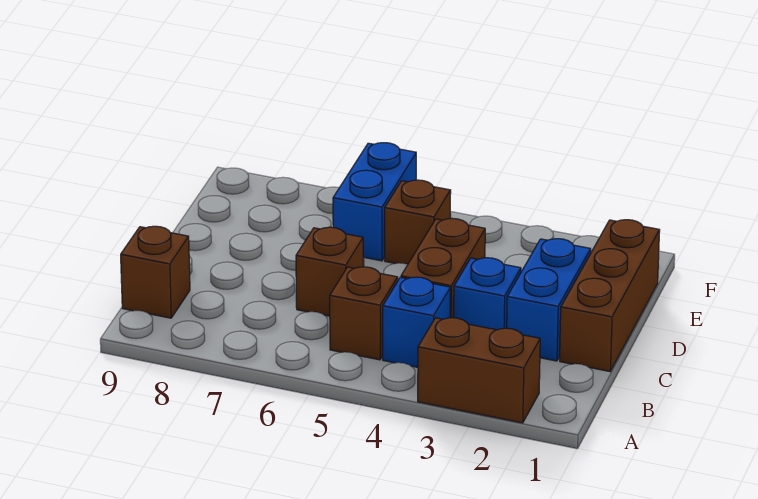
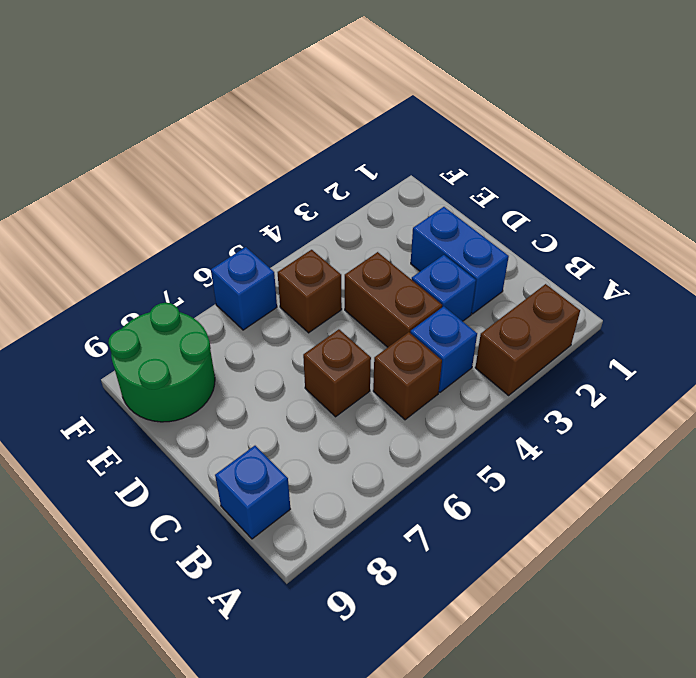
brown brick B9 level 1 -> blue brick B9 level 1
brown brick C1:E1 level 1 -> none
blue brick E6:F6 level 1 -> blue brick F6 level 1
none -> green round brick E8:F9 level 1

